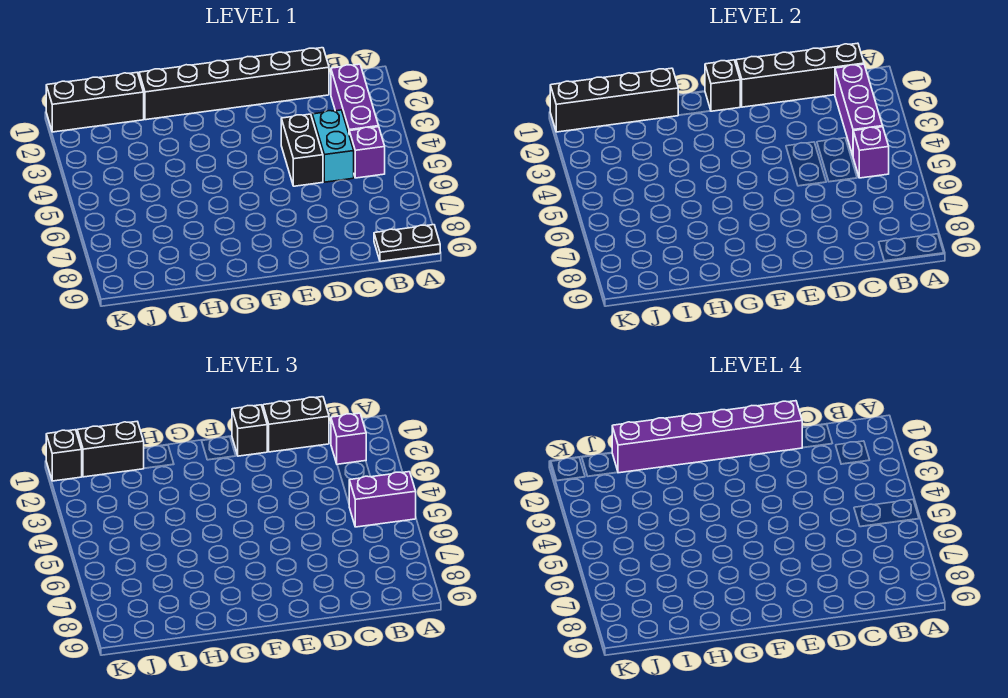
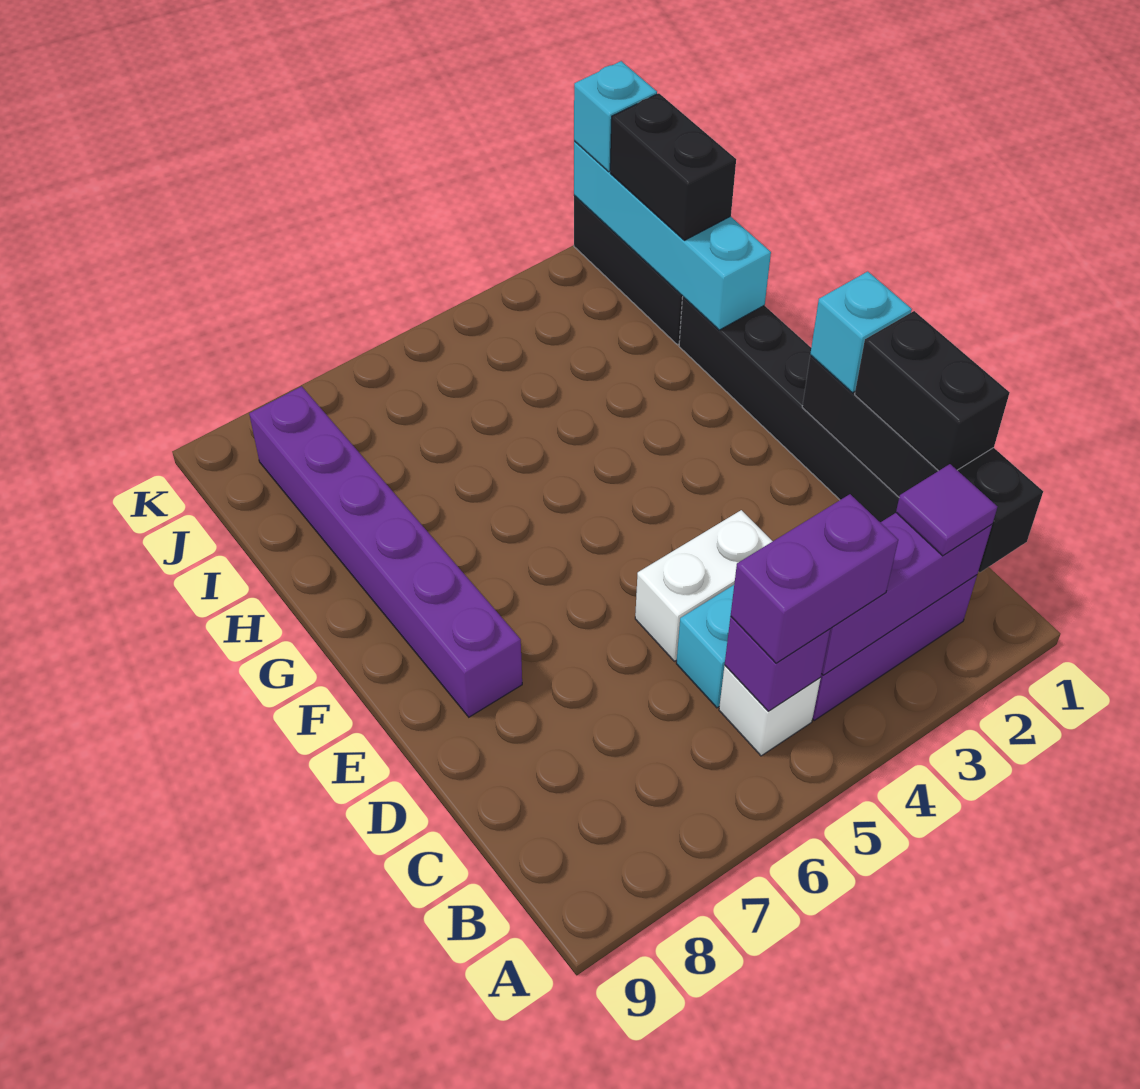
purple brick A5:B5 level 3 -> purple brick B4:B5 level 3
black plate A9:B9 level 1 -> none
purple brick B2 level 3 -> purple tile B2 level 3
purple brick B5 level 1 -> white brick B5 level 1
purple brick D1:I1 level 4 -> purple brick E8:J8 level 1
black brick D4:D5 level 1 -> white brick D4:D5 level 1
black brick E1 level 3 -> cyan brick E1 level 3
black brick F1 level 2 -> none
black brick H1:K1 level 2 -> cyan brick H1:K1 level 2
black brick K1 level 3 -> cyan brick K1 level 3

